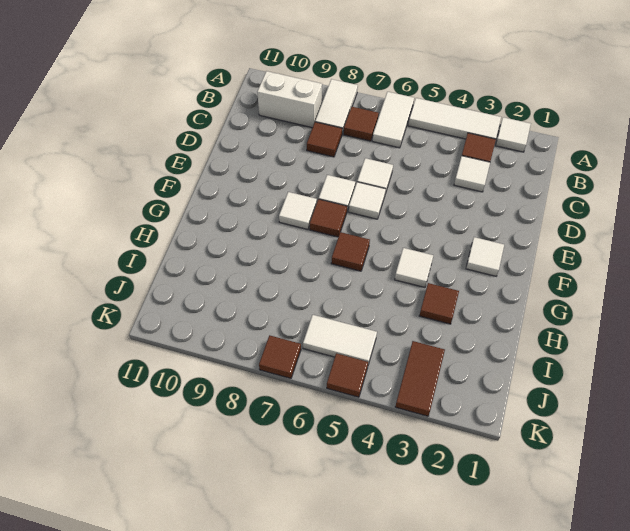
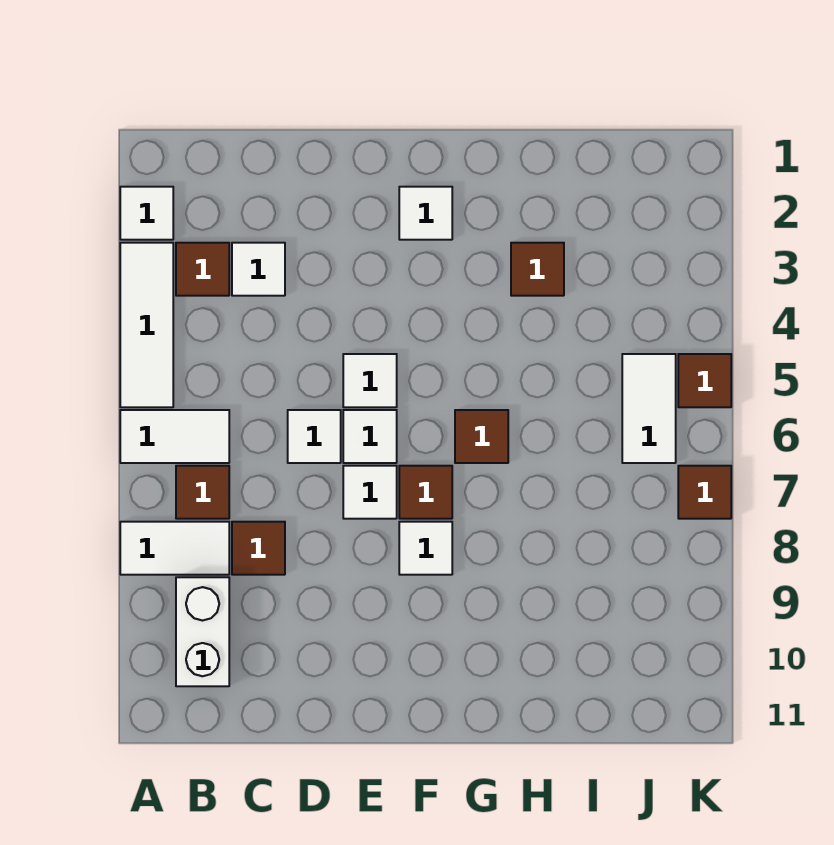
white tile G4 level 1 -> white tile E5 level 1
brown tile J3:K3 level 1 -> none

